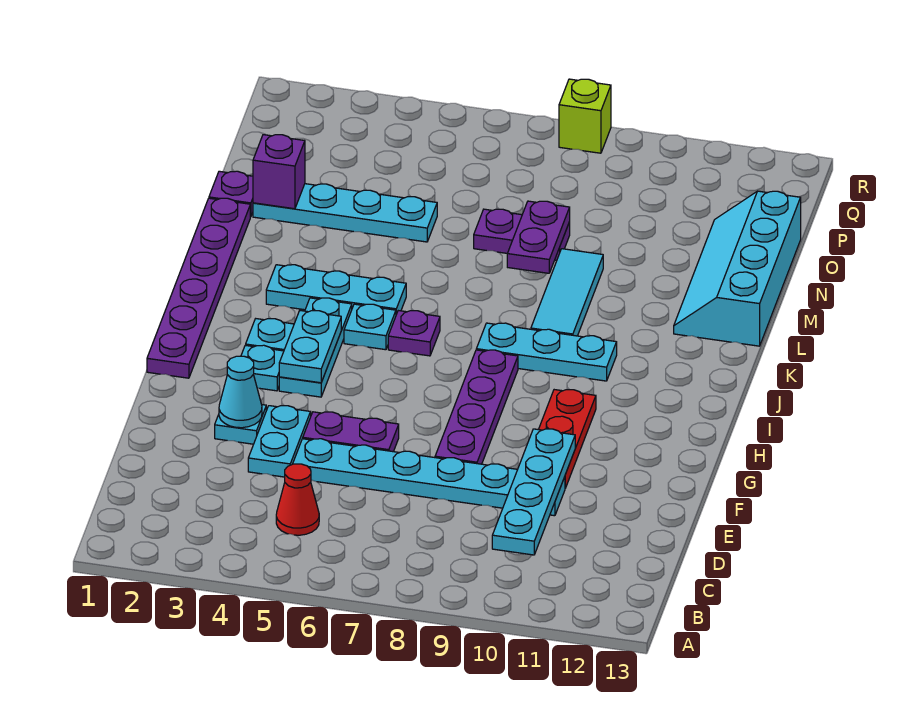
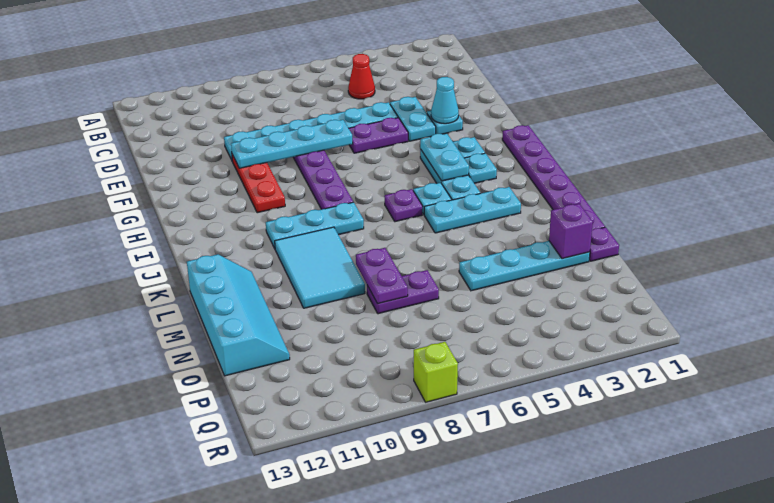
cyan plate C10:F10 level 2 -> cyan plate F7:F10 level 2
cyan tile K9:M9 level 1 -> cyan tile K9:M10 level 1

